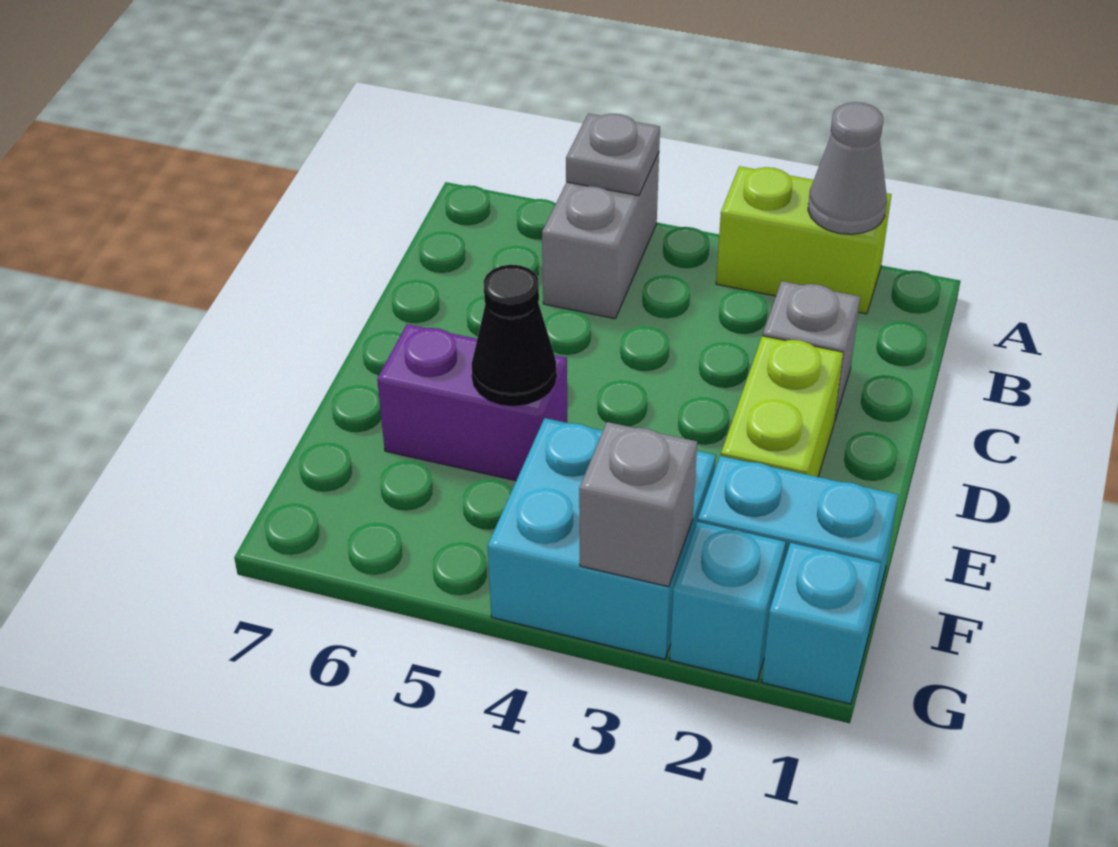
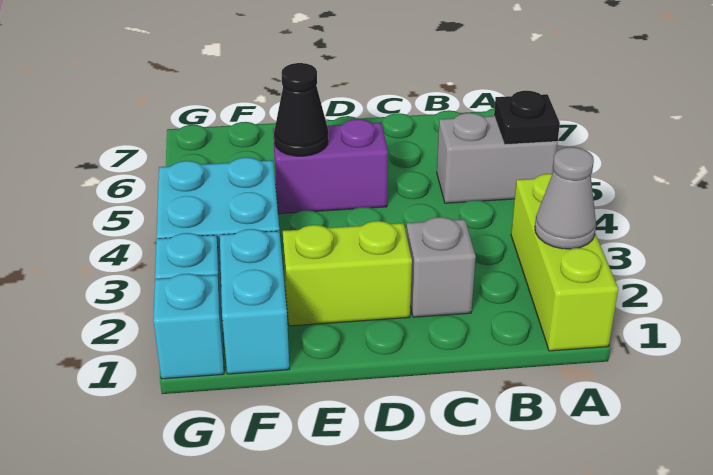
lime brick A2:A3 level 1 -> lime brick A1:A3 level 1
grey plate A5 level 2 -> black plate A5 level 2
purple brick E5:E6 level 1 -> purple brick D5:E5 level 1
grey brick G3 level 2 -> none

